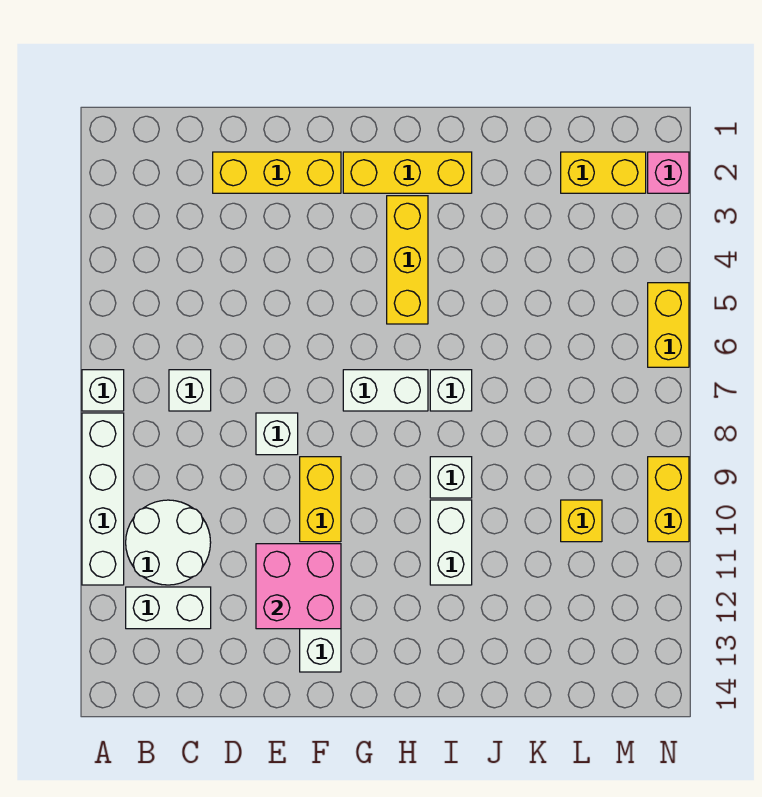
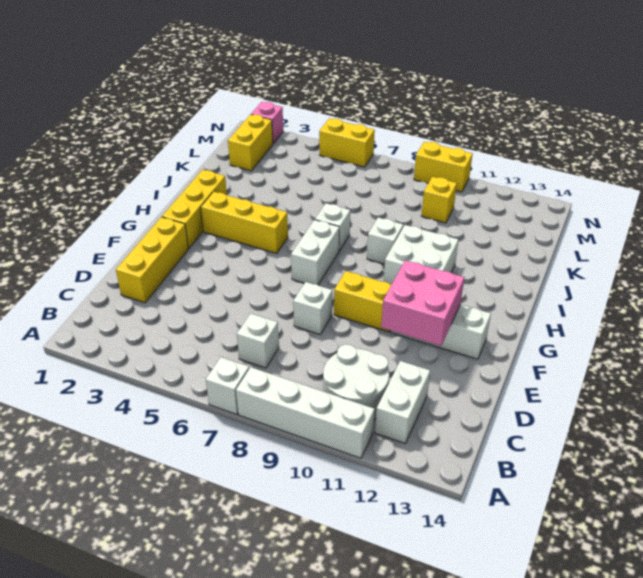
white brick I10:I11 level 1 -> white brick H10:I11 level 1

